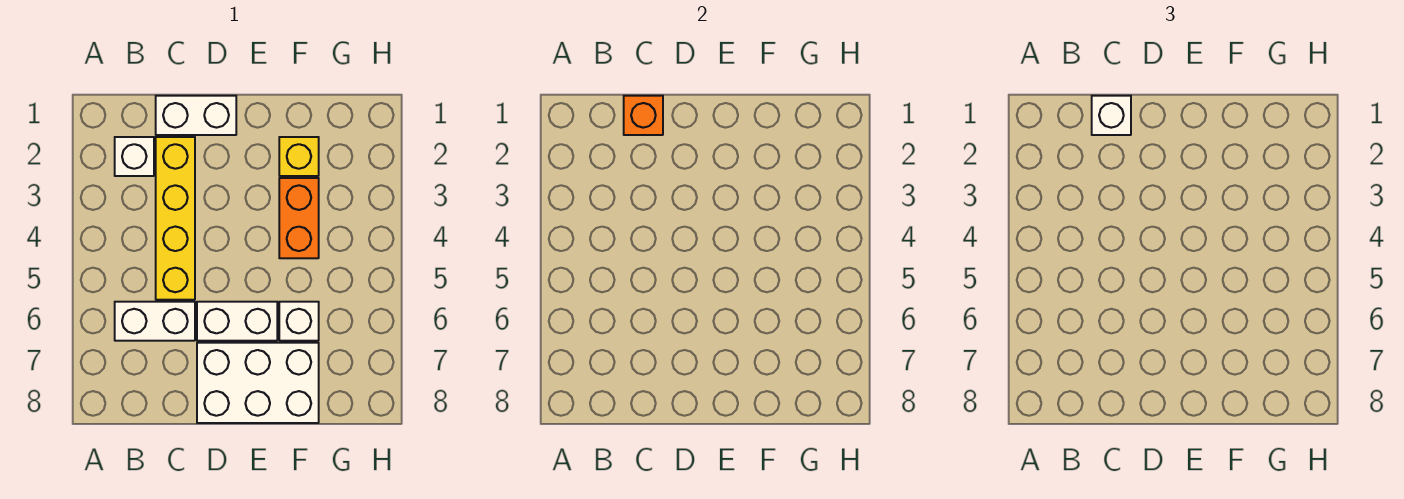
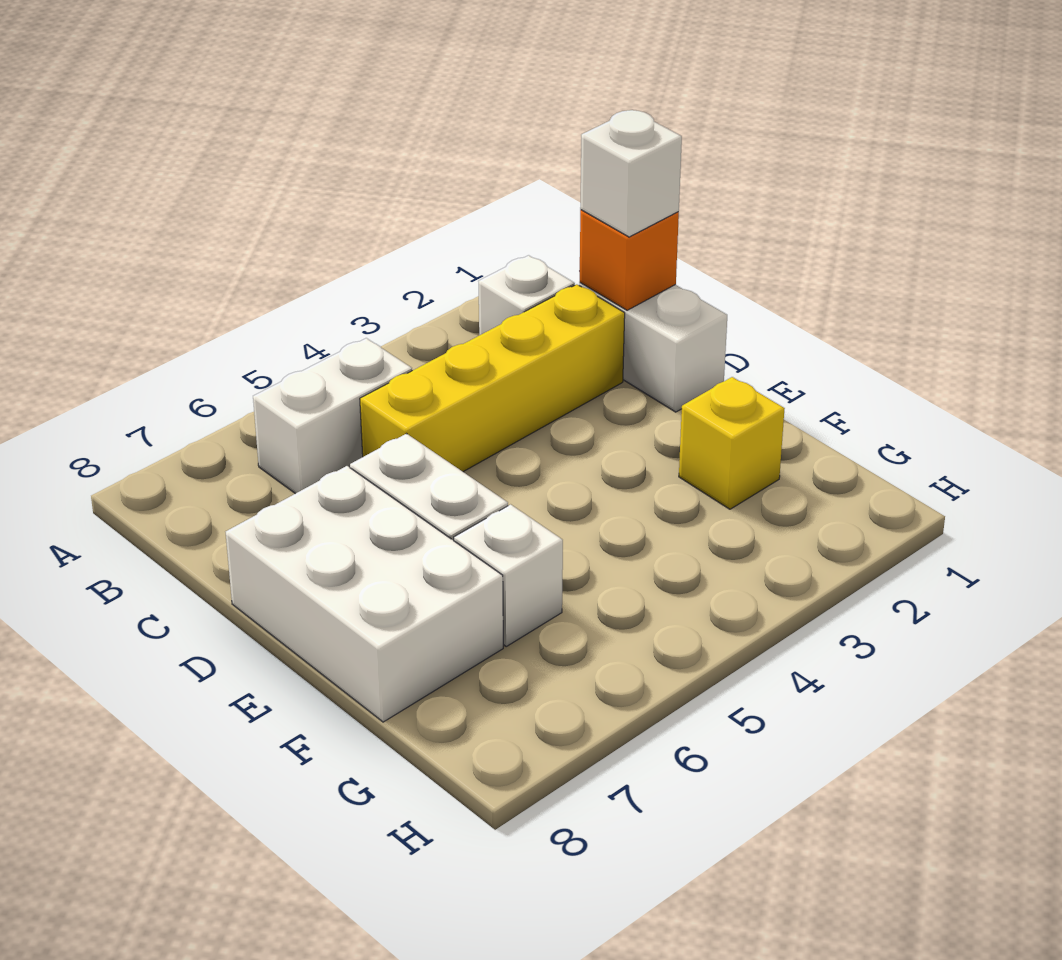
white brick B6:C6 level 1 -> white brick B5:B6 level 1
orange brick F3:F4 level 1 -> none

